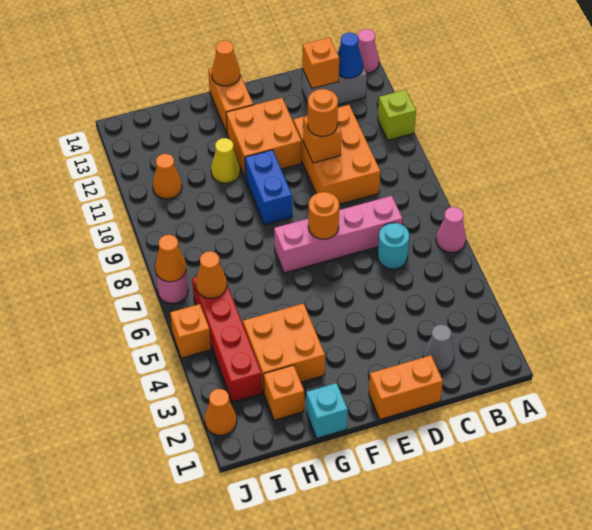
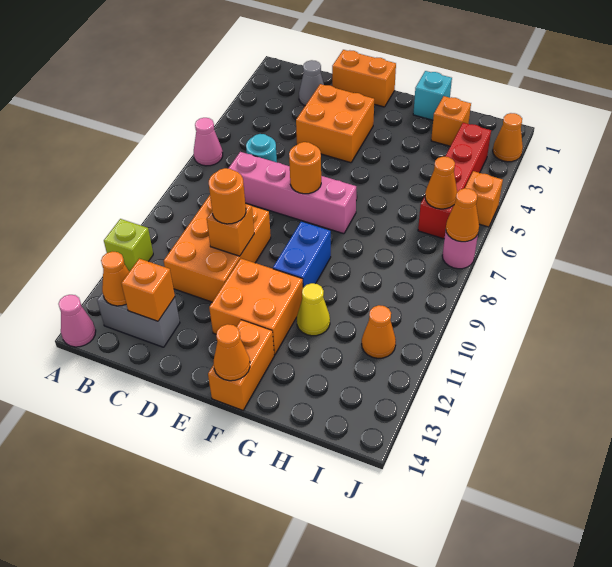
blue cone B13 level 2 -> orange cone B13 level 2
orange brick G3:H4 level 1 -> orange brick D3:E4 level 1

